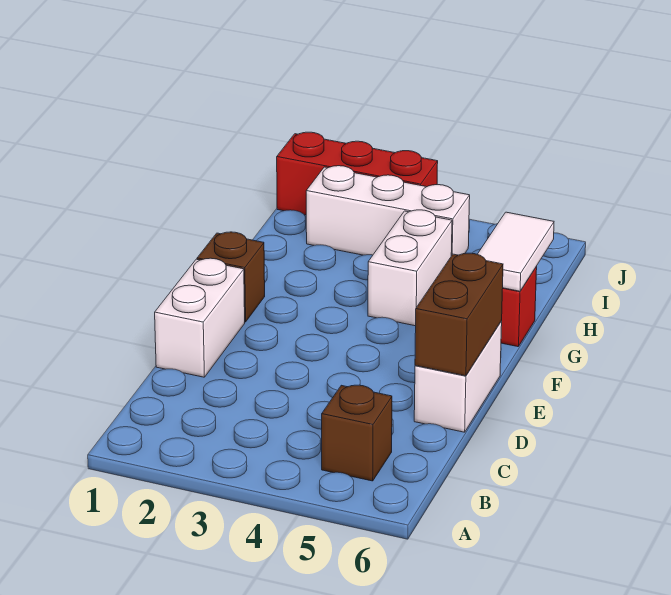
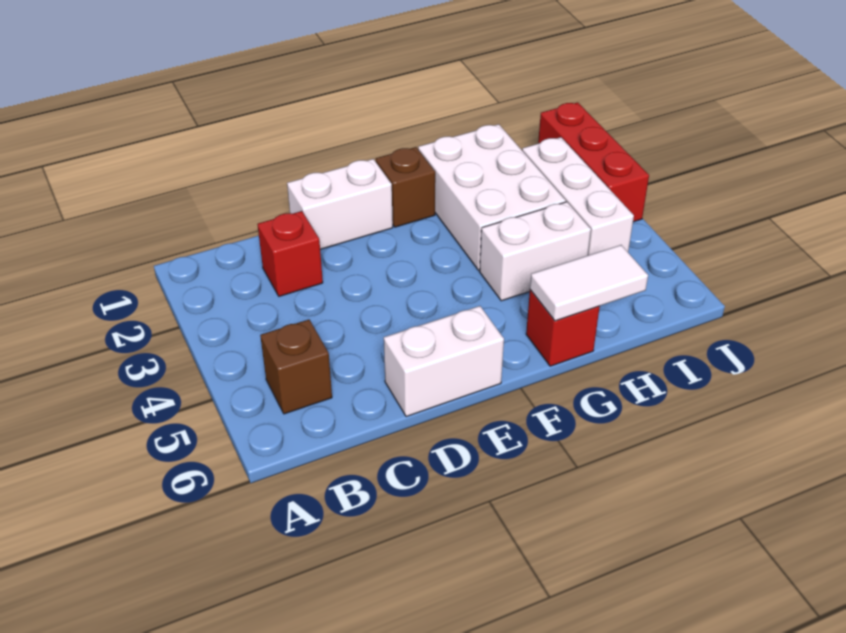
none -> red brick C2 level 1
brown brick D6:E6 level 2 -> none
none -> white brick G1:H3 level 1

